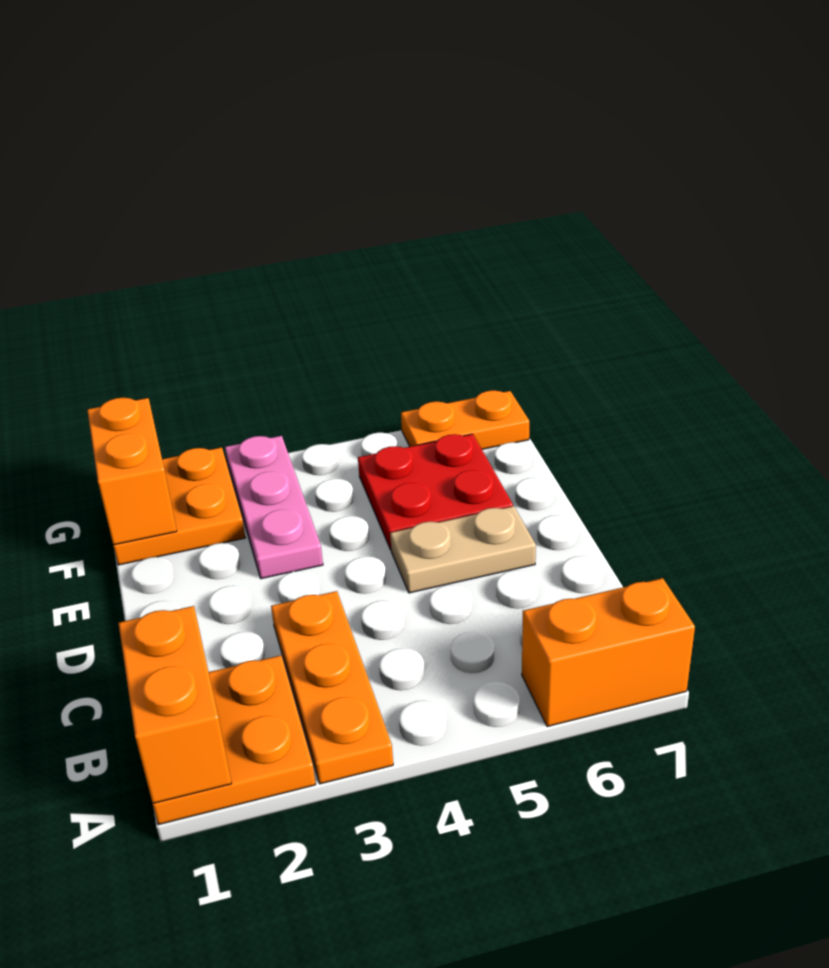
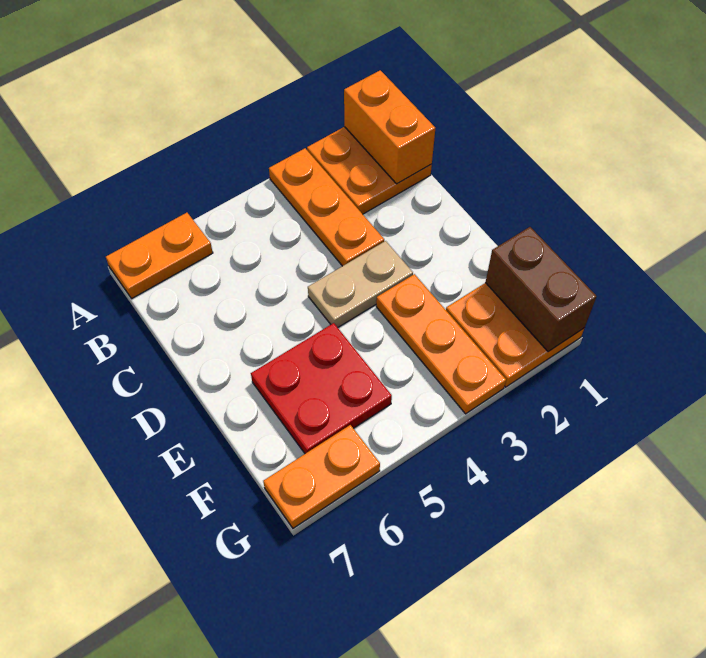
orange brick A6:A7 level 1 -> orange plate A6:A7 level 1
tan plate D5:D6 level 1 -> tan plate D3:D4 level 1
pink plate E3:G3 level 1 -> orange plate E3:G3 level 1
orange brick F1:G1 level 2 -> brown brick F1:G1 level 2

